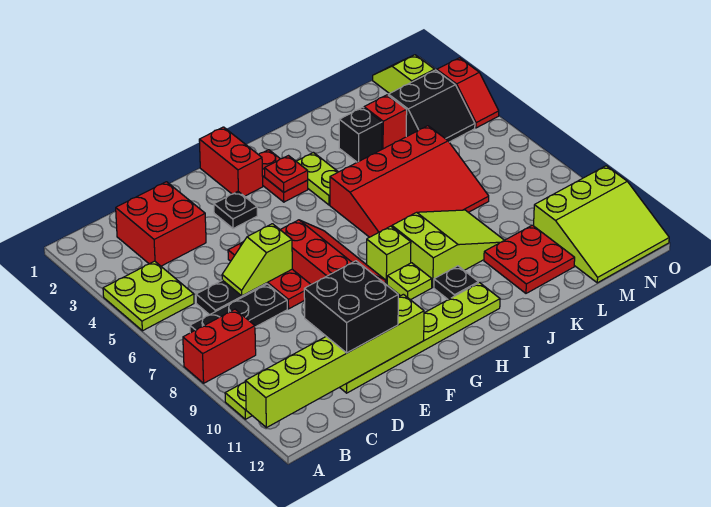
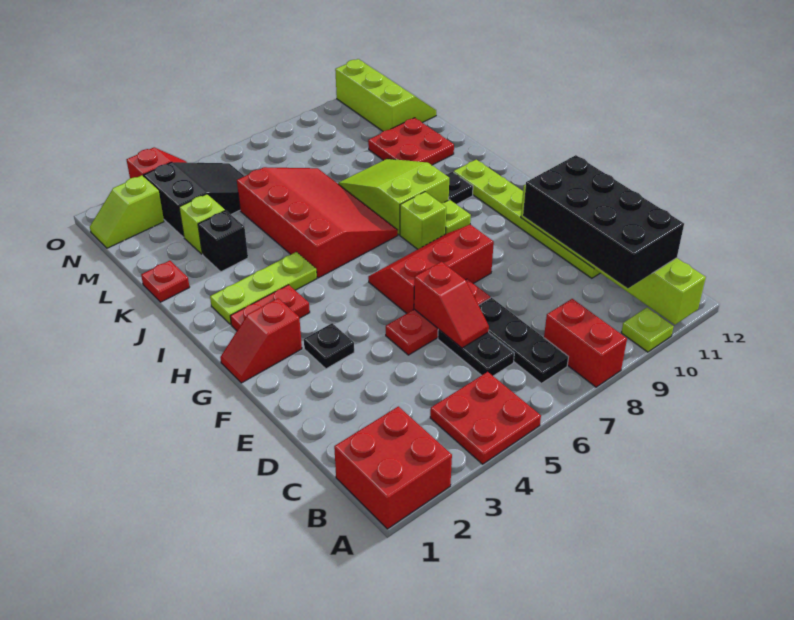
lime plate A4:B5 level 1 -> red plate A4:B5 level 1
red brick C2:D3 level 1 -> red brick A1:B2 level 1
lime slope D6:E6 level 2 top E -> red slope D6:E6 level 2 top E
black brick D10:E11 level 3 -> black brick B10:E11 level 3
red brick G1:G2 level 1 -> red slope G1:G2 level 1 top 2
red plate H3 level 2 -> red plate K1 level 1
lime plate I3:I4 level 1 -> lime plate I2:I4 level 1
red brick L3 level 1 -> lime brick L3 level 1
black slope M3:N4 level 1 top 3 -> black slope M3:N5 level 1 top 3
lime slope M10:O12 level 1 top 10 -> lime slope M11:O12 level 1 top 11

